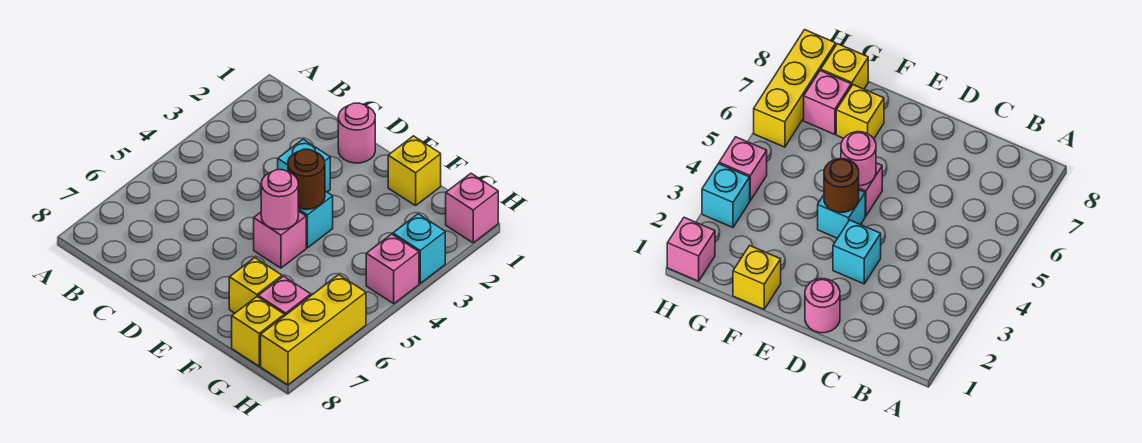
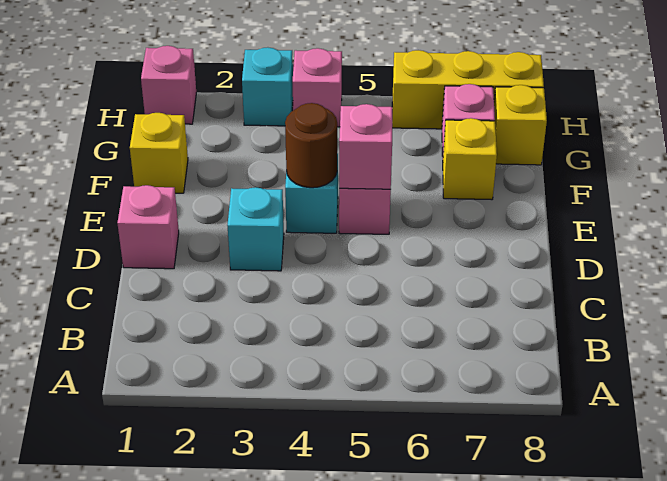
pink round brick D1 level 1 -> pink brick D1 level 1
pink round brick E5 level 2 -> pink brick E5 level 2

